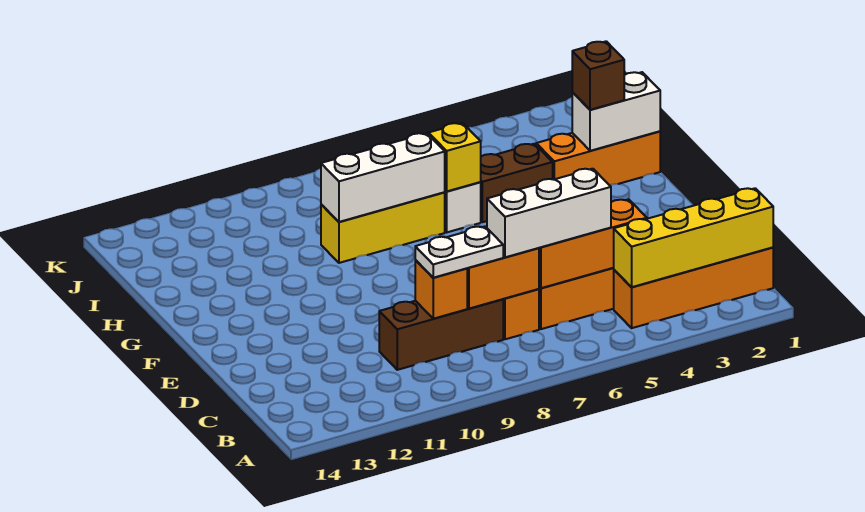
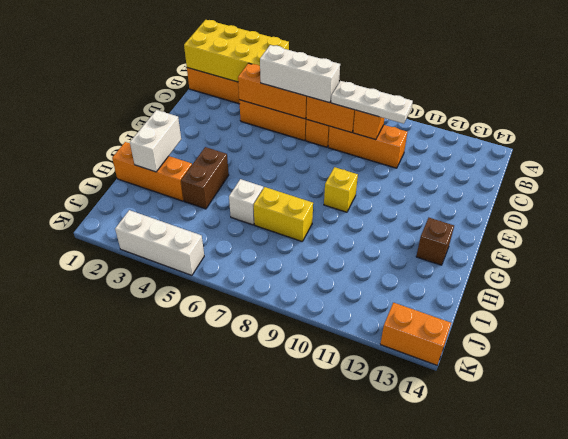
yellow brick B1:B4 level 2 -> yellow brick A1:B4 level 2
brown brick C8:C10 level 1 -> orange brick C8:C10 level 1
white plate C8:C9 level 3 -> white plate C8:C10 level 3
white brick H1:H2 level 2 -> white brick G2:H2 level 2
brown brick H2 level 3 -> brown brick G13 level 1
brown brick H4:H5 level 1 -> brown brick G4:H4 level 1
yellow brick H6 level 2 -> yellow brick F9 level 1
yellow brick H7:H9 level 1 -> yellow brick H7:H8 level 1
white brick H7:H9 level 2 -> white brick K3:K5 level 1
none -> orange brick K13:K14 level 1

